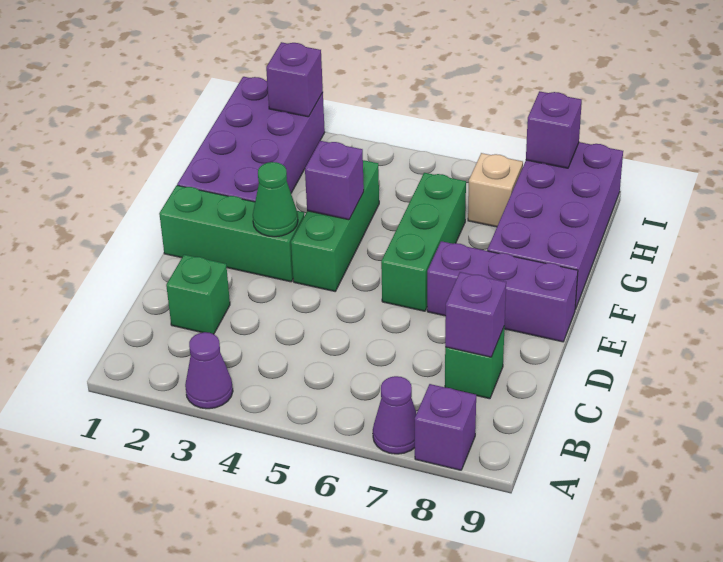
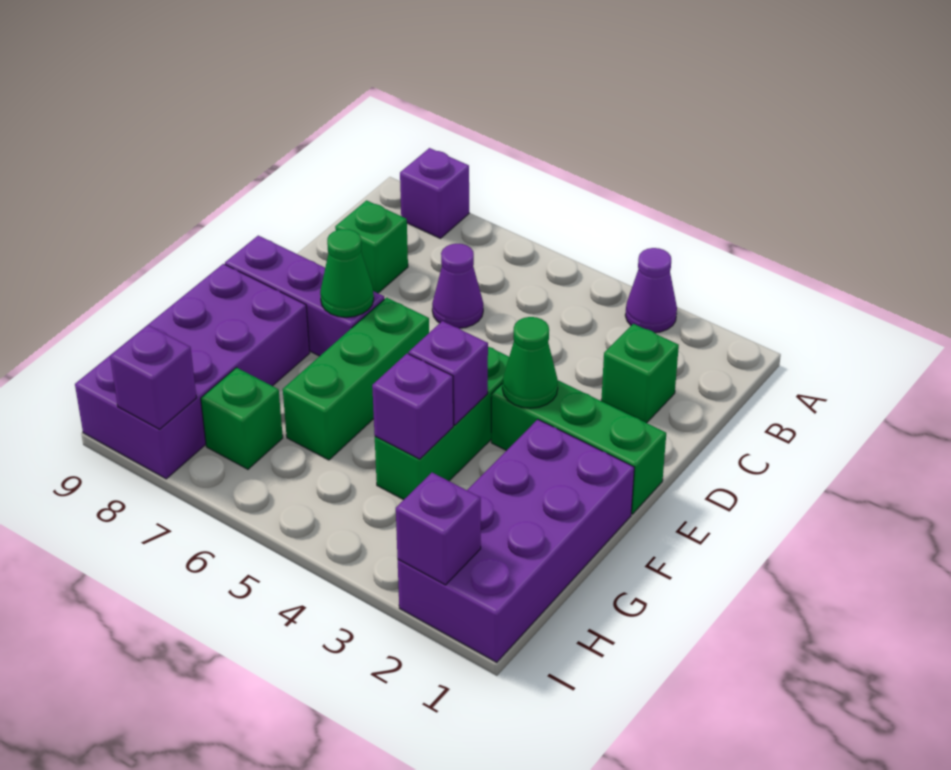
purple cone A7 level 1 -> purple cone C6 level 1
purple brick C8 level 2 -> purple brick G4 level 2
none -> green cone E7 level 2
tan brick H7 level 1 -> green brick H7 level 1

